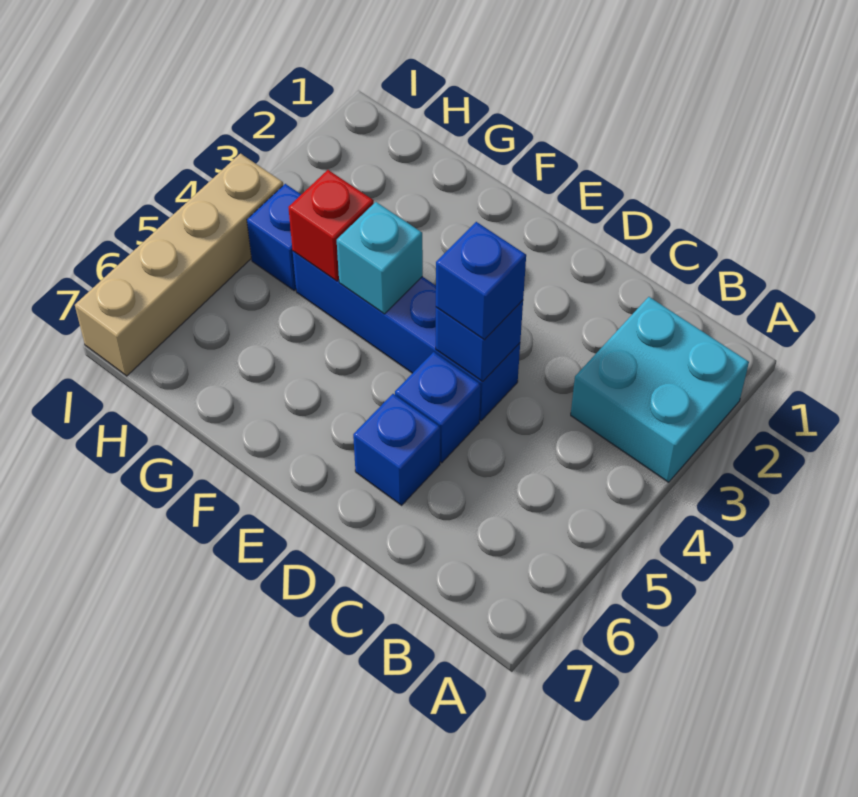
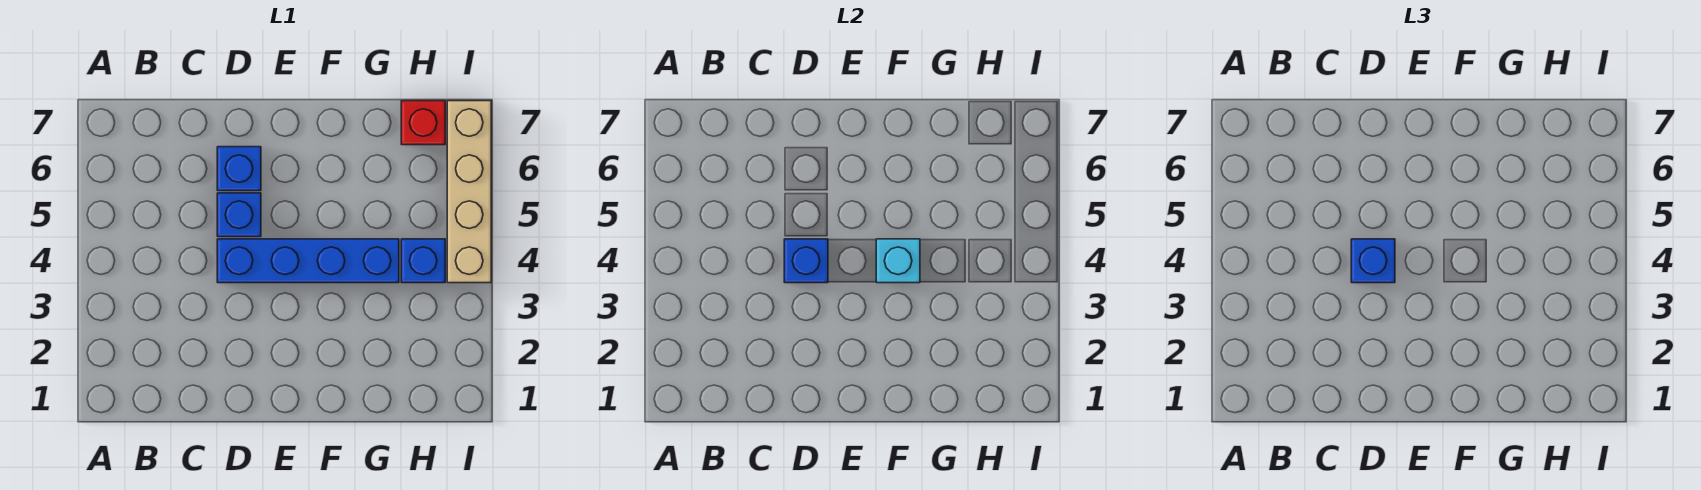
cyan brick A2:B3 level 1 -> none
red brick G4 level 2 -> red brick H7 level 1

